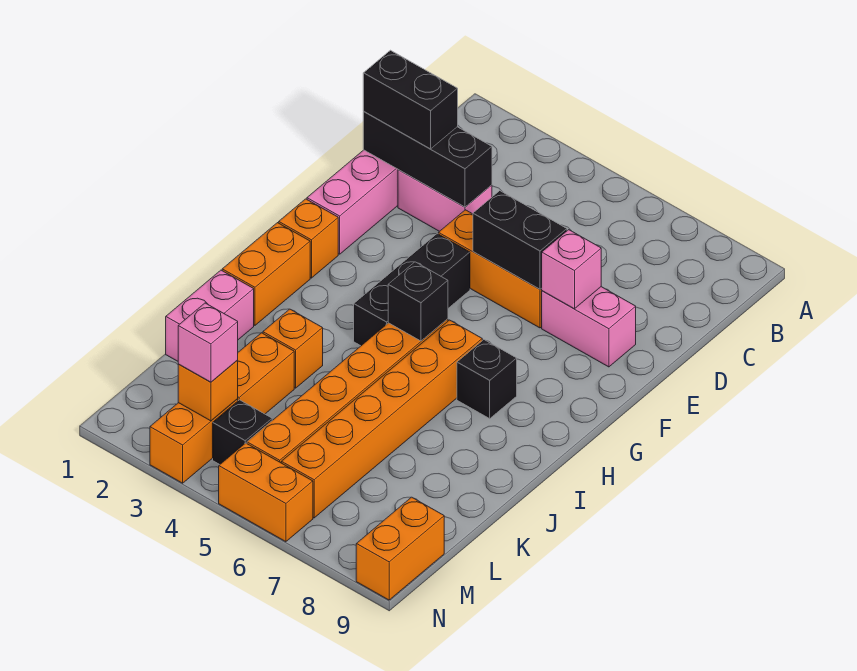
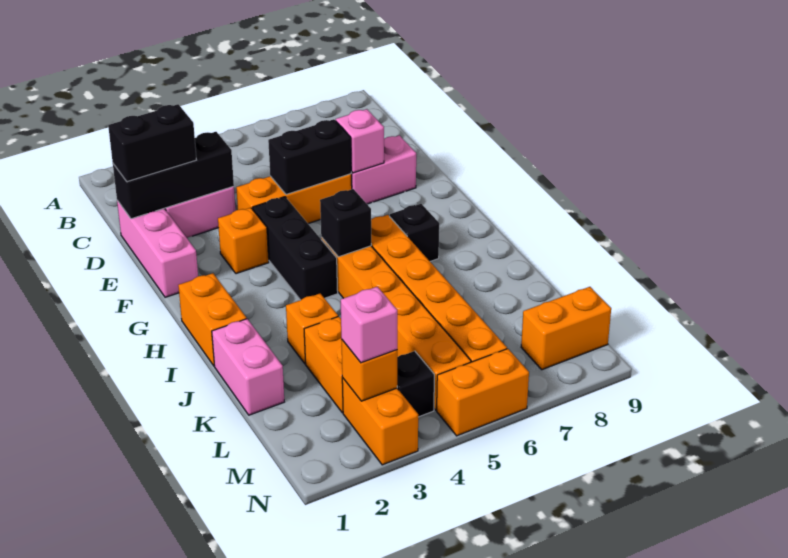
orange brick G1 level 1 -> orange brick F3 level 1
orange brick M9:N9 level 1 -> orange brick M8:M9 level 1

